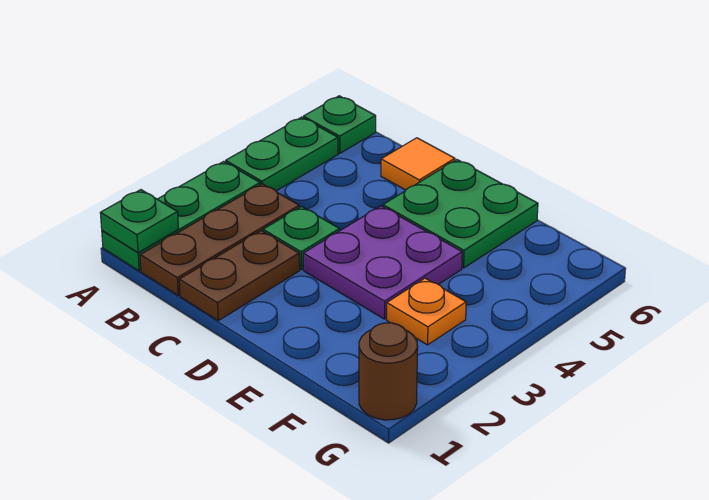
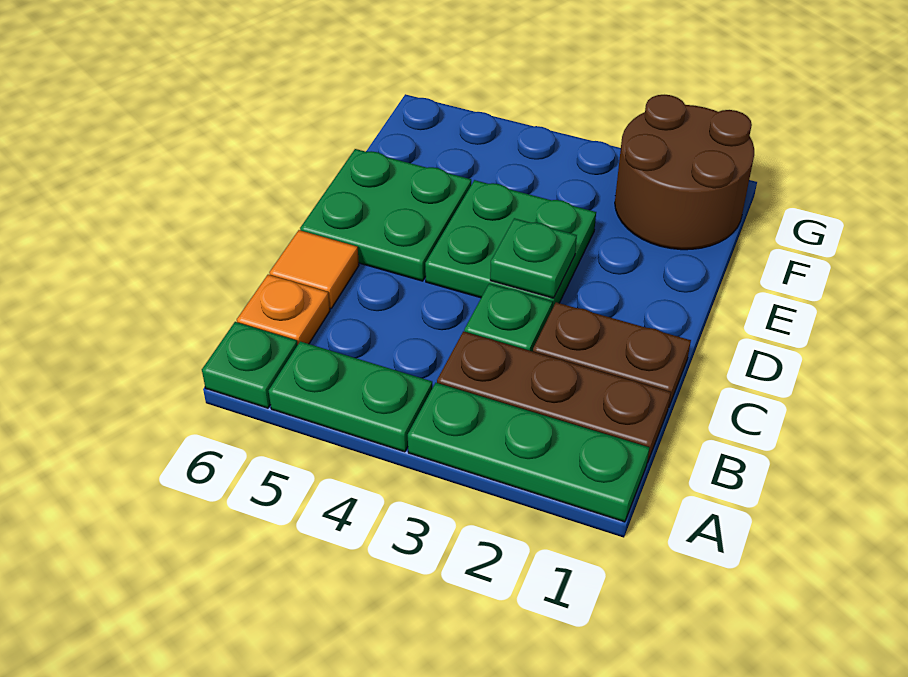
green plate A1 level 2 -> green plate D3 level 2
purple plate D3:E4 level 1 -> green plate D3:E4 level 1
orange plate F3 level 1 -> orange plate B6 level 1
brown round brick G1 level 1 -> brown round brick F1:G2 level 1

